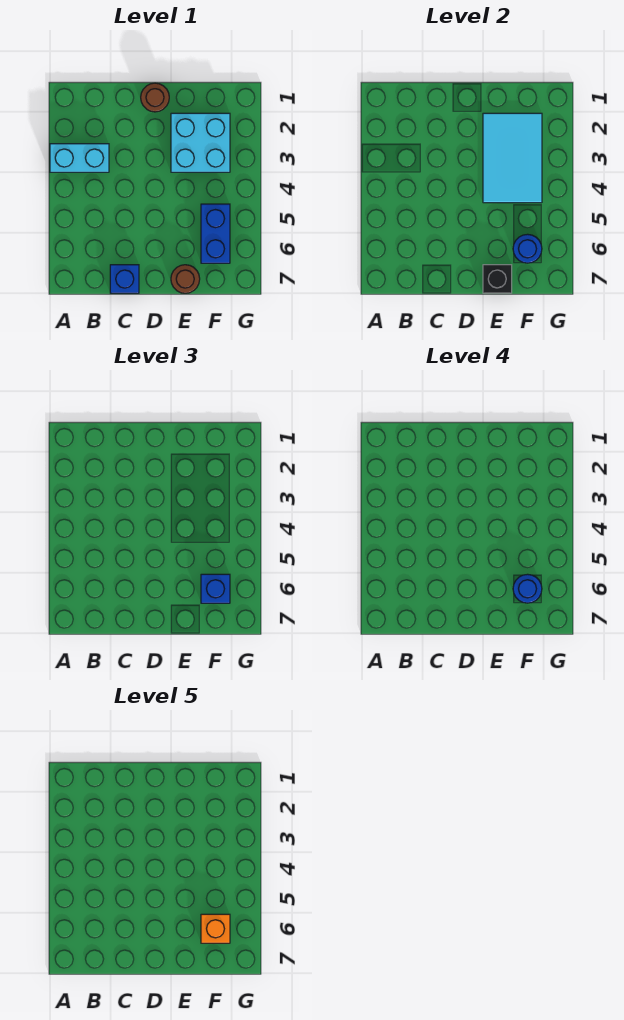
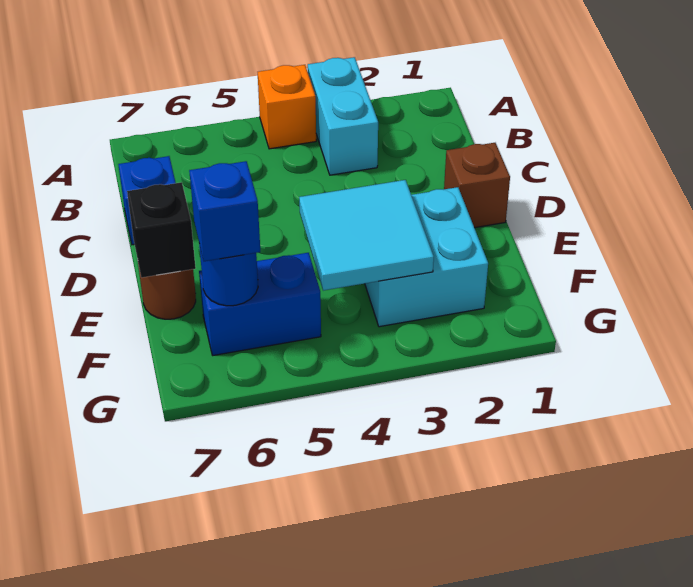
brown round brick D1 level 1 -> brown brick D1 level 1
cyan tile E2:F4 level 2 -> cyan tile E3:F4 level 2
blue round brick F6 level 4 -> none
orange brick F6 level 5 -> orange brick A4 level 1

